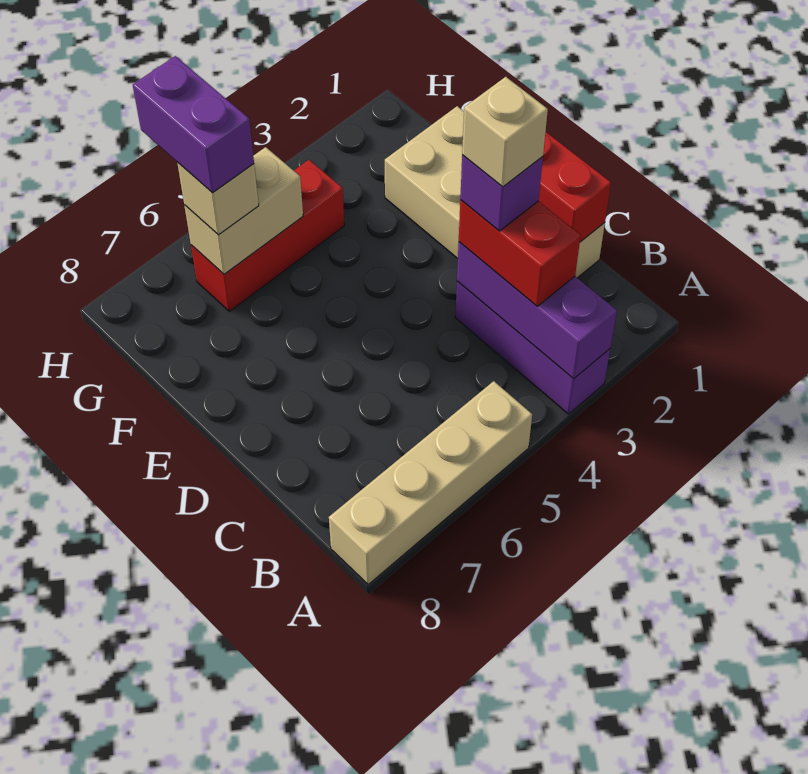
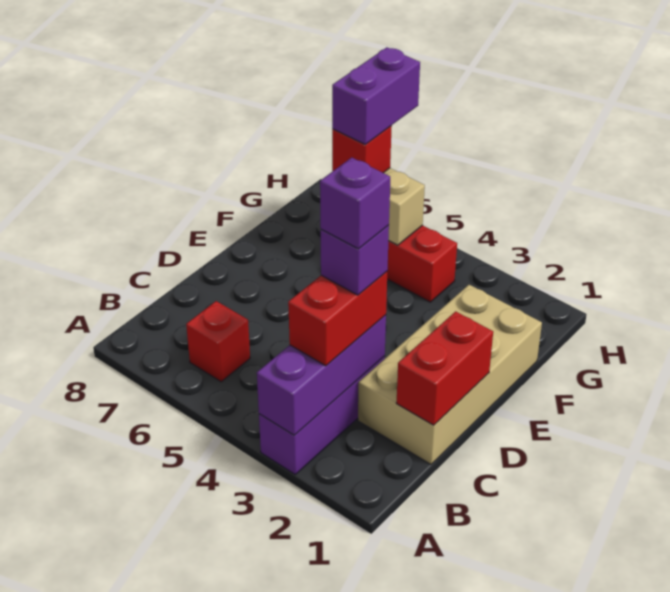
tan brick A5:A8 level 1 -> none
none -> red brick B6 level 1
tan brick C3 level 5 -> purple brick C3 level 5
tan brick G6 level 3 -> red brick G6 level 3

